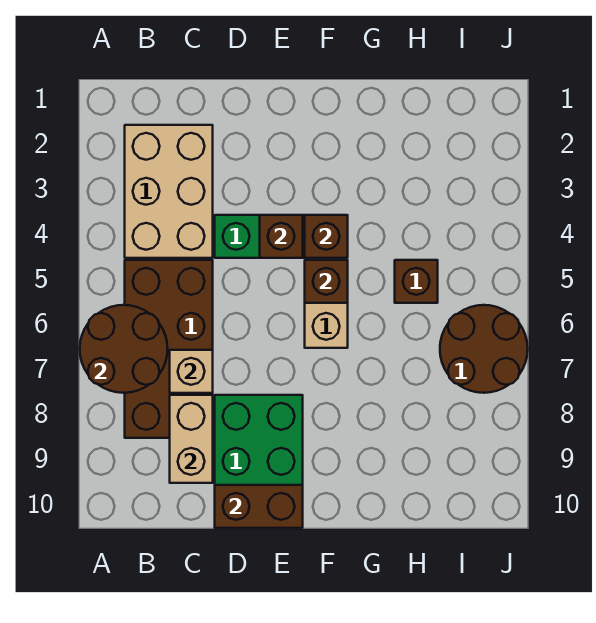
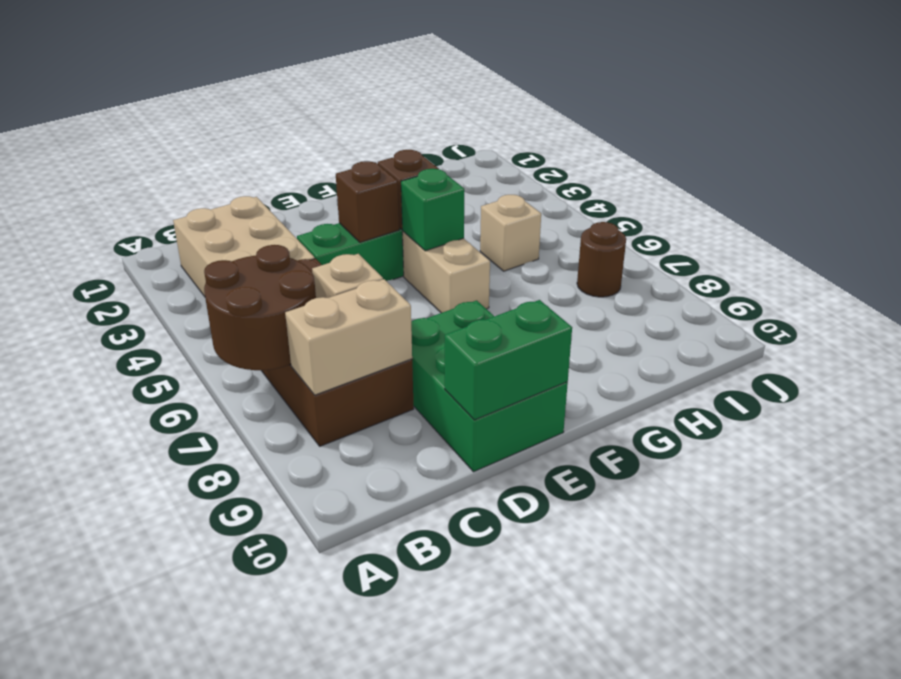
tan brick C8:C9 level 2 -> tan brick B8:C8 level 2
brown brick D10:E10 level 2 -> green brick D10:E10 level 2
brown brick F5 level 2 -> green brick F5 level 2
brown brick H5 level 1 -> tan brick H5 level 1
brown round brick I6:J7 level 1 -> brown round brick I7 level 1

